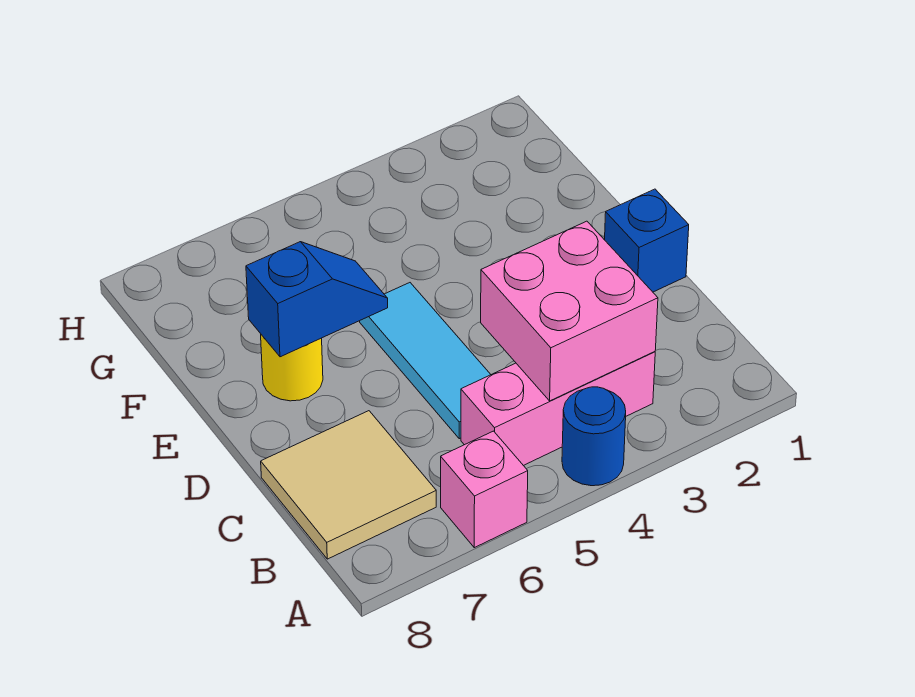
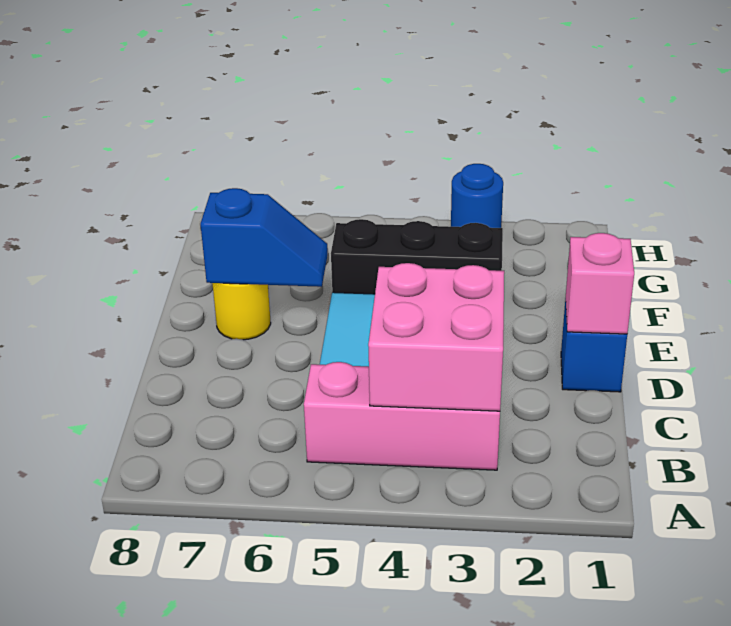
blue round brick A4 level 1 -> blue round brick H3 level 1
pink brick A6 level 1 -> pink brick D1 level 2
tan tile B7:C8 level 1 -> none
none -> black brick F3:F5 level 1

